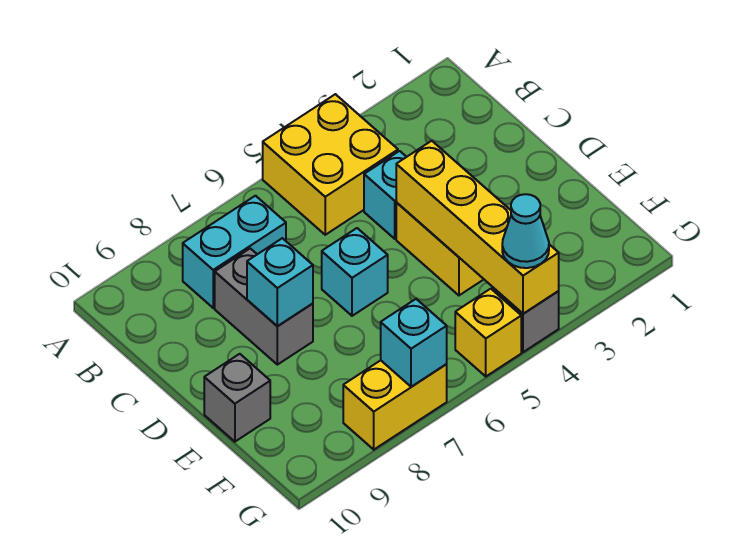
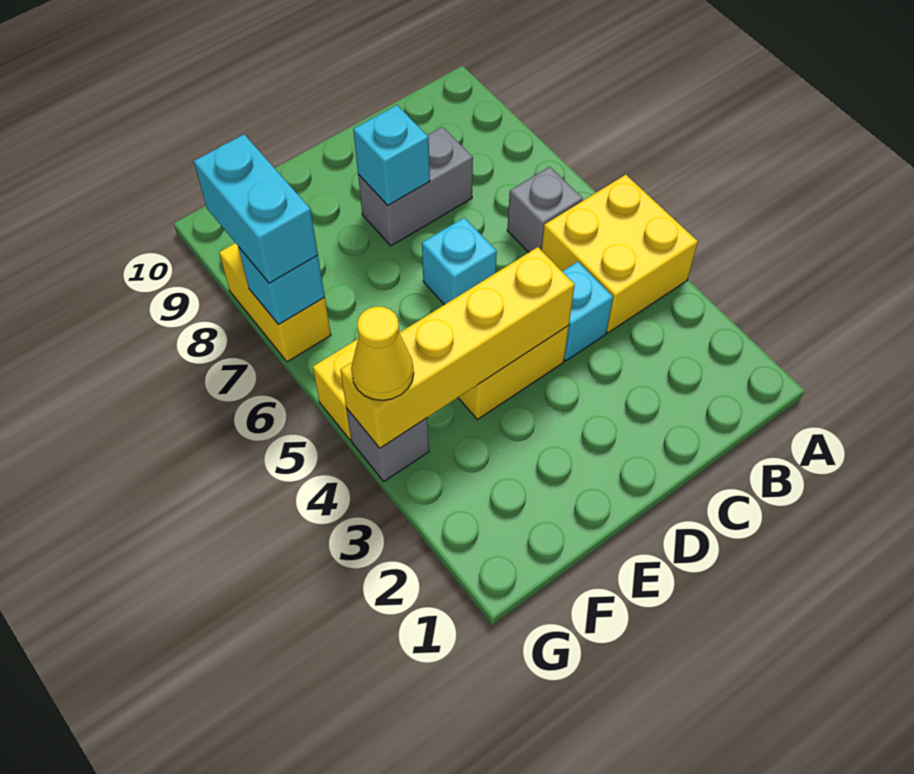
cyan brick B7:B8 level 1 -> cyan brick G7:G8 level 3
grey brick E10 level 1 -> grey brick B6 level 1
cyan cone G4 level 3 -> yellow cone G4 level 3

